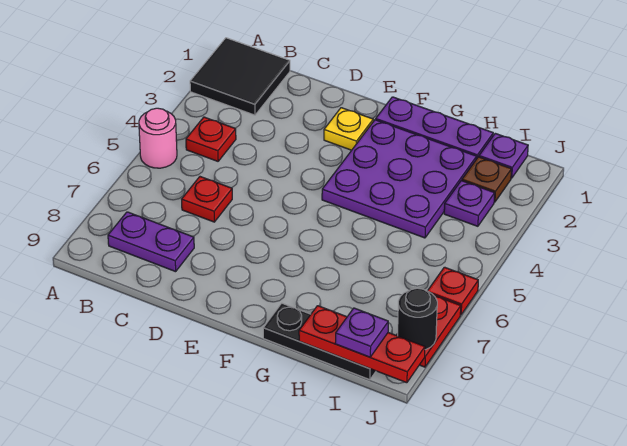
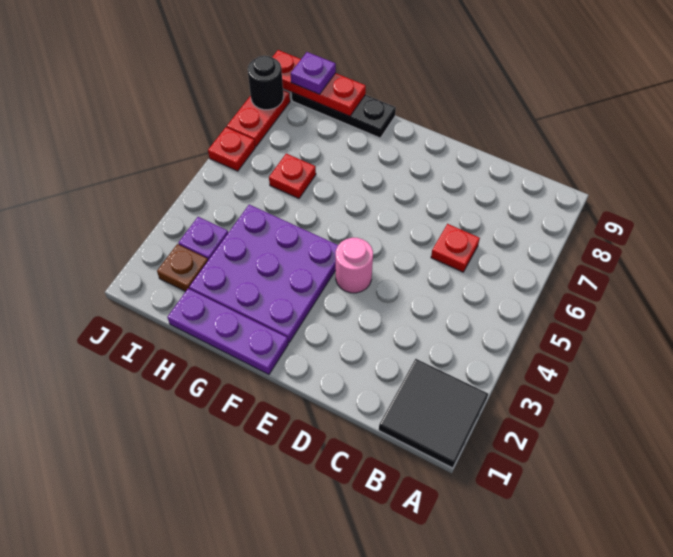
pink round brick A5 level 1 -> pink round brick E4 level 1
red plate B4 level 1 -> red plate H6 level 1
purple plate B8:C8 level 1 -> none
yellow plate E2 level 1 -> none
purple plate I1 level 1 -> none

